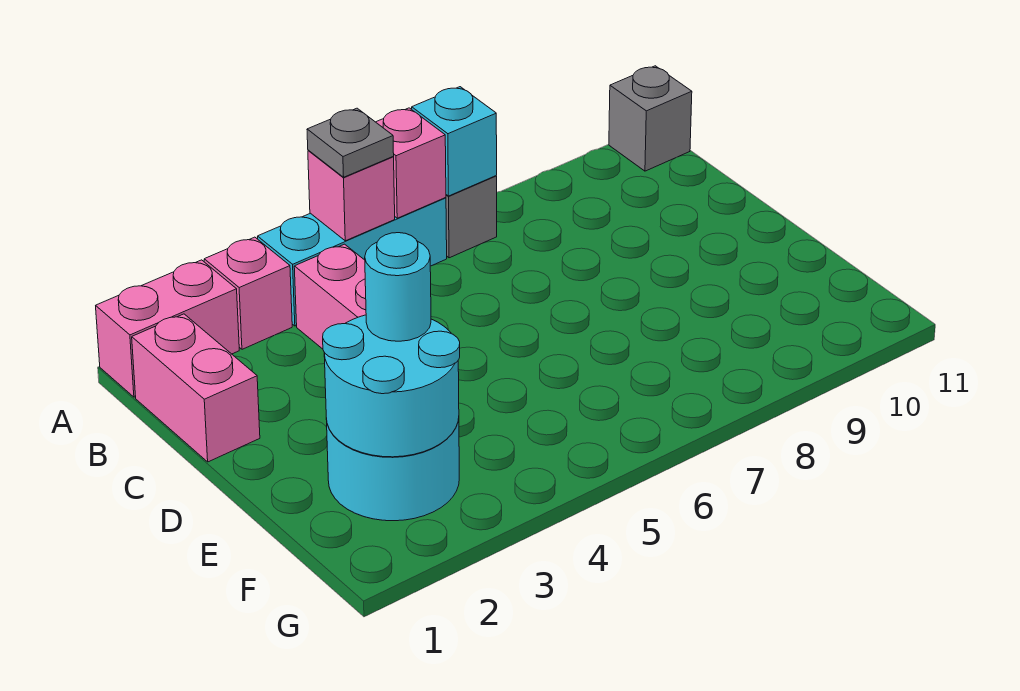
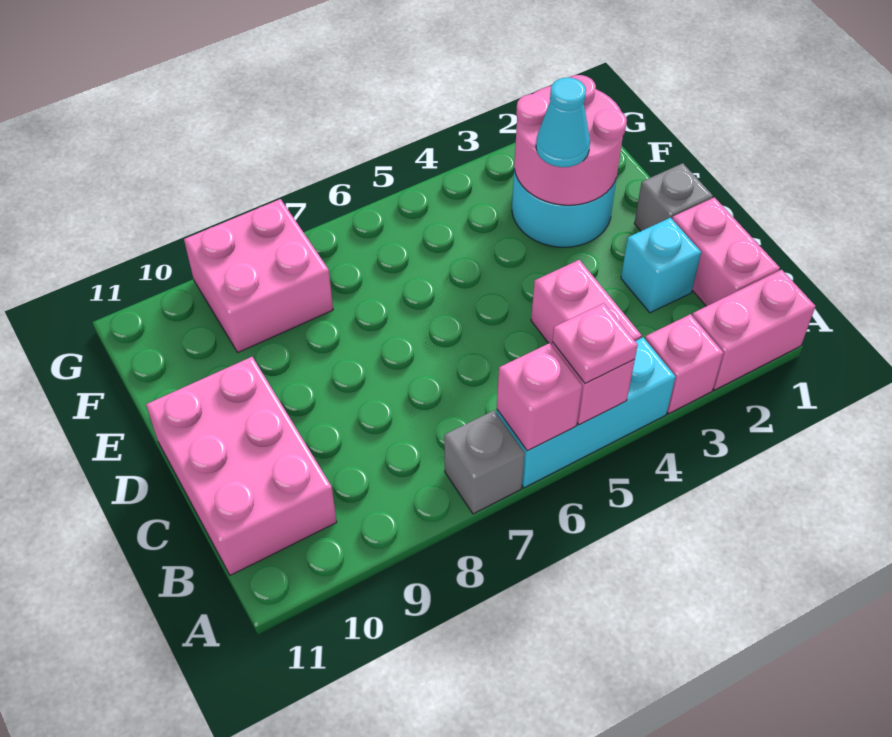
grey plate A5 level 3 -> pink plate A5 level 3
cyan brick A7 level 2 -> cyan brick C2 level 1
grey brick A11 level 1 -> grey brick D1 level 1
none -> pink brick B10:D11 level 1
cyan round brick E2:F3 level 2 -> pink round brick E2:F3 level 2
cyan round brick E3 level 3 -> cyan cone E3 level 3
none -> pink brick F8:G9 level 1

